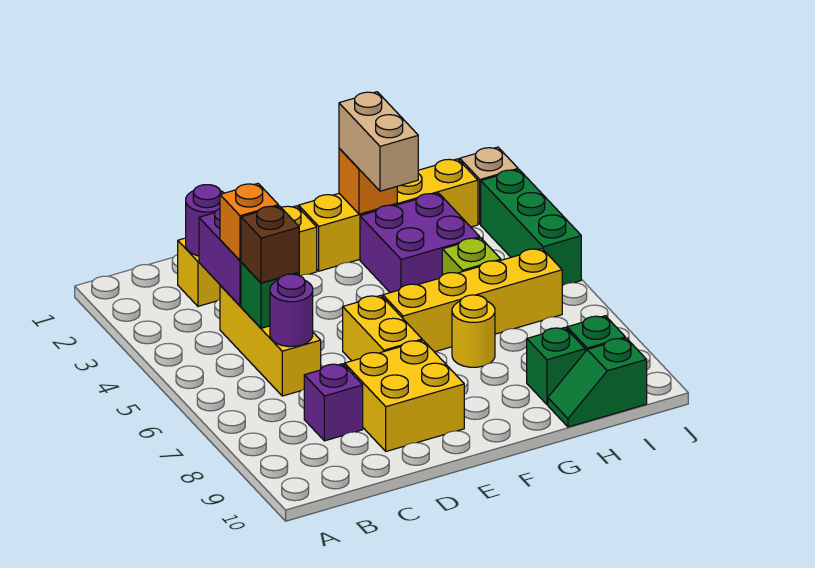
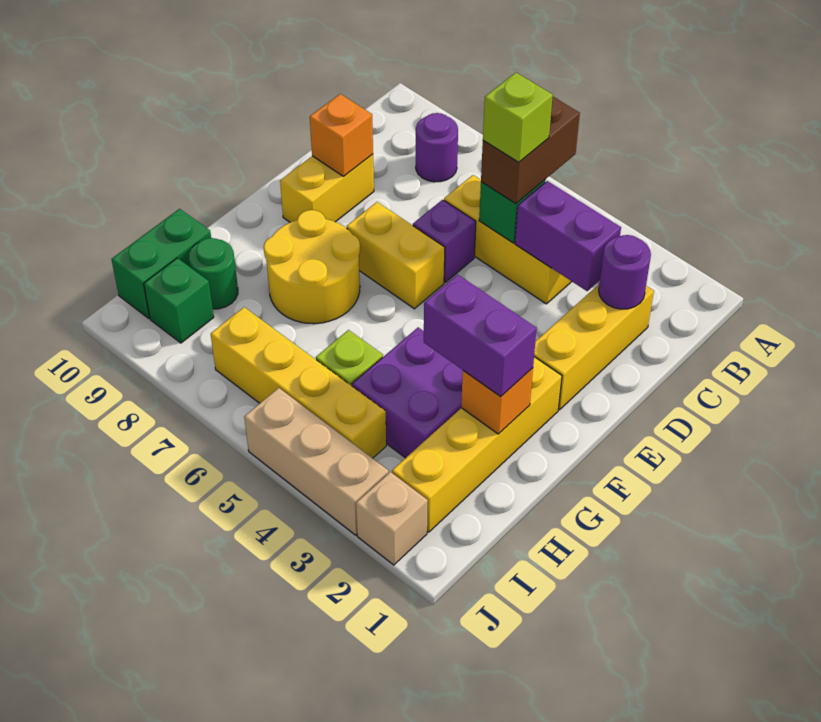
orange brick C4 level 3 -> orange brick D9 level 2
brown brick C5 level 3 -> brown brick B5:C5 level 3
none -> lime brick C5 level 4
purple round brick C6 level 2 -> purple round brick B8 level 1
purple brick C8 level 1 -> purple brick D6 level 1
yellow brick D8:E9 level 1 -> yellow brick D9:E9 level 1
yellow brick F6:I6 level 1 -> yellow brick I4:I7 level 1
tan brick G2:G3 level 3 -> purple brick G2:G3 level 3
yellow round brick G7 level 1 -> yellow round brick F7:G8 level 1
green brick H9 level 1 -> green round brick H9 level 1
green slope H10:I10 level 1 top I -> green brick H10:I10 level 1
green brick J3:J5 level 1 -> tan brick J3:J5 level 1

